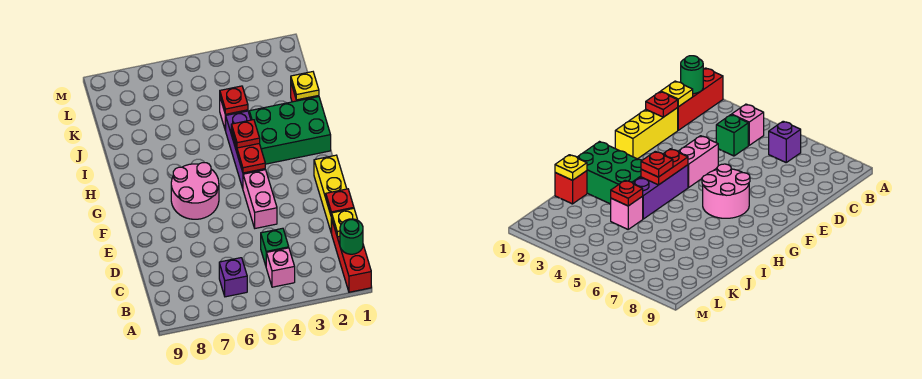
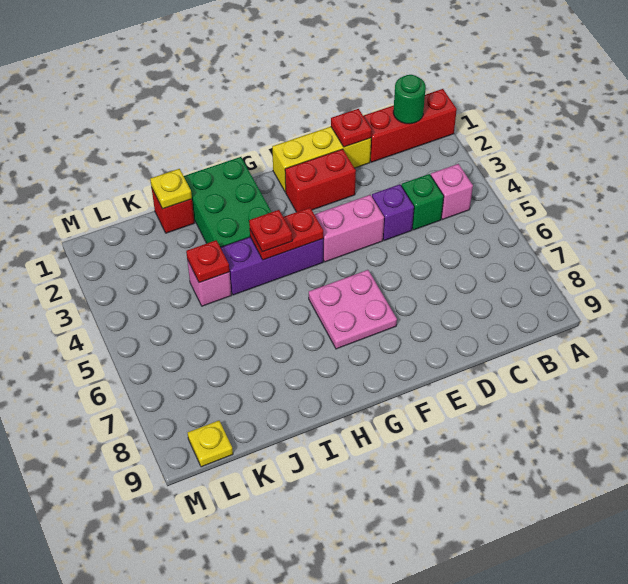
purple brick B6 level 1 -> purple brick D4 level 1
yellow plate C1 level 2 -> yellow plate L9 level 1
none -> red brick E2:F2 level 1
pink round brick F6:G7 level 1 -> pink plate F6:G7 level 1

